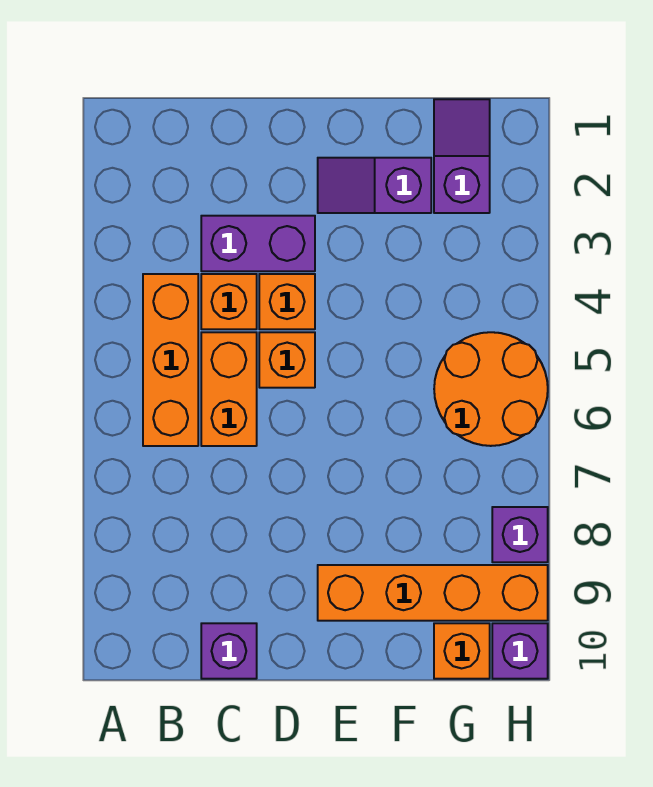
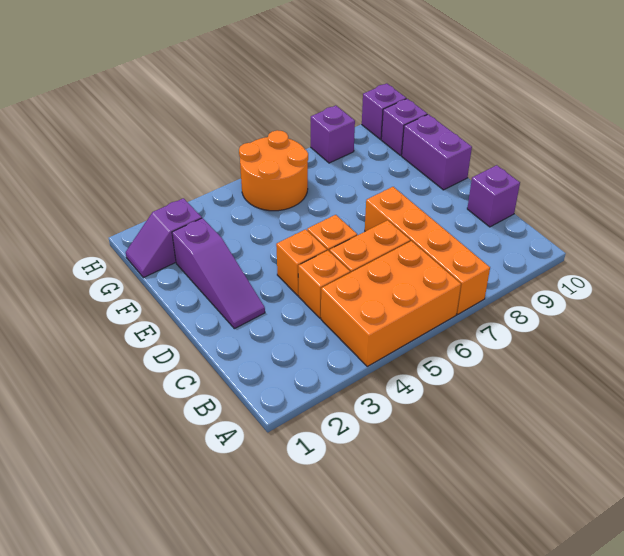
orange brick B4:B6 level 1 -> orange brick A4:B6 level 1
purple brick C3:D3 level 1 -> purple brick E10:F10 level 1
purple slope E2:F2 level 1 top F -> purple slope D2:F2 level 1 top F
orange brick E9:H9 level 1 -> orange brick A7:D7 level 1
orange brick G10 level 1 -> purple brick G10 level 1

